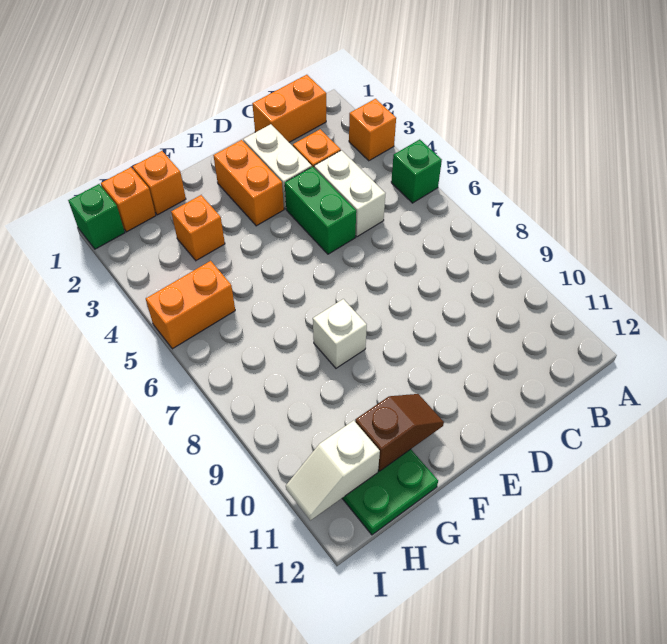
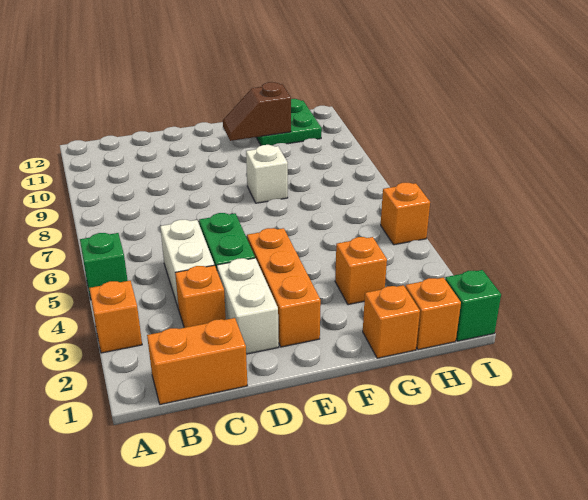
orange brick E2:E3 level 1 -> orange brick E2:E4 level 1
orange brick H5:I5 level 1 -> orange brick I5 level 1
white slope H11:I11 level 2 top H -> none

